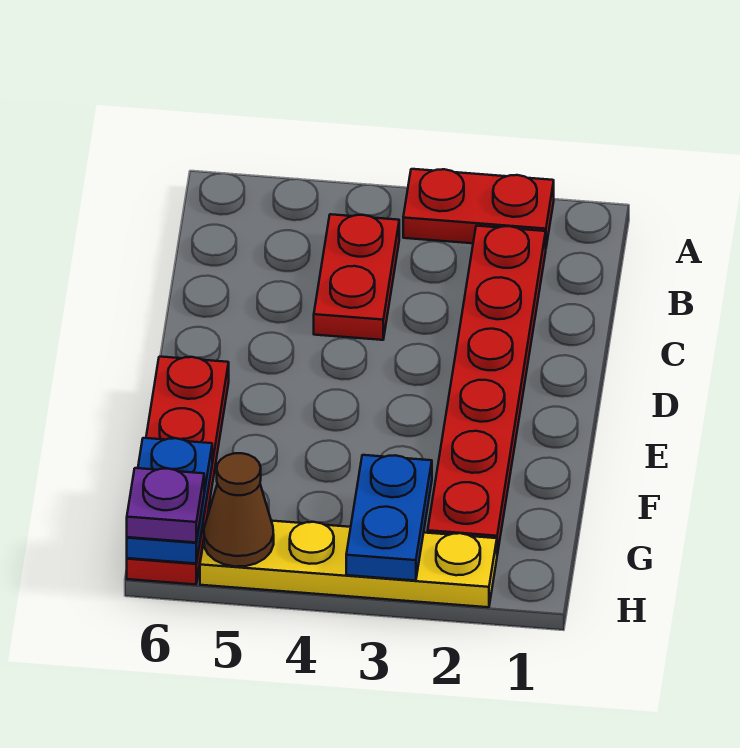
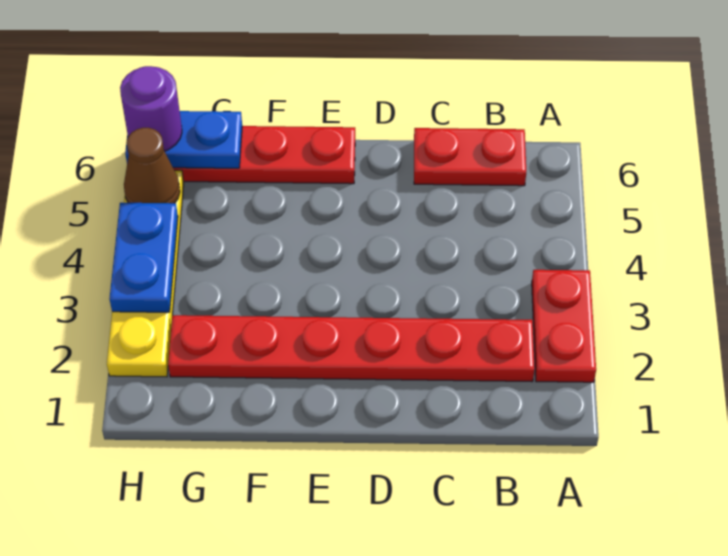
red plate B4:C4 level 1 -> red plate B6:C6 level 1
blue plate G3:H3 level 2 -> blue plate H3:H4 level 2
purple plate H6 level 3 -> purple round brick H6 level 3

